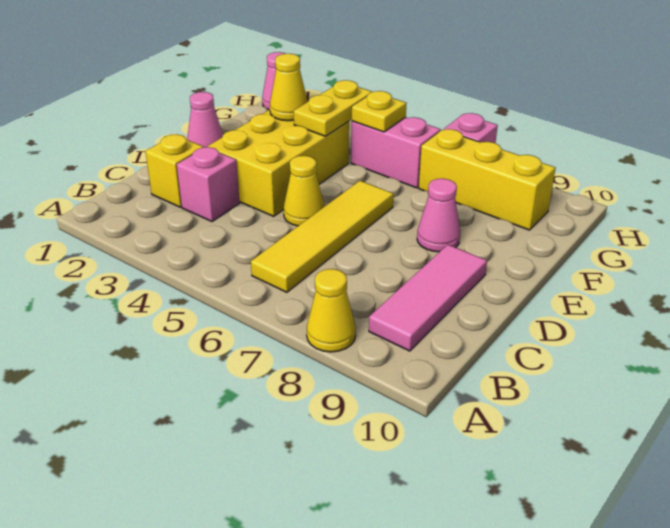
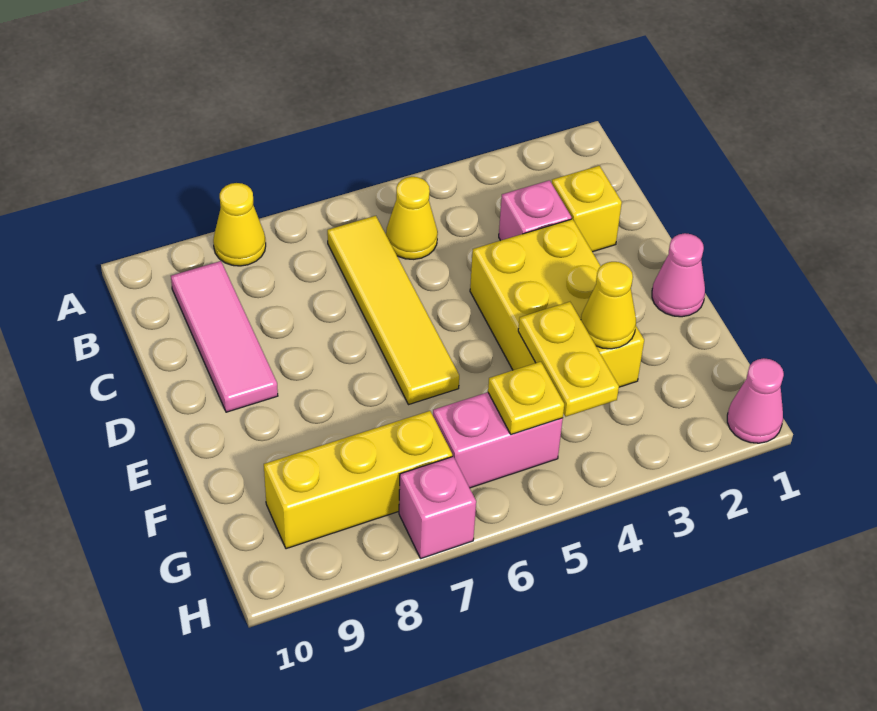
yellow cone D5 level 1 -> yellow cone B5 level 1
pink cone E8 level 1 -> none

